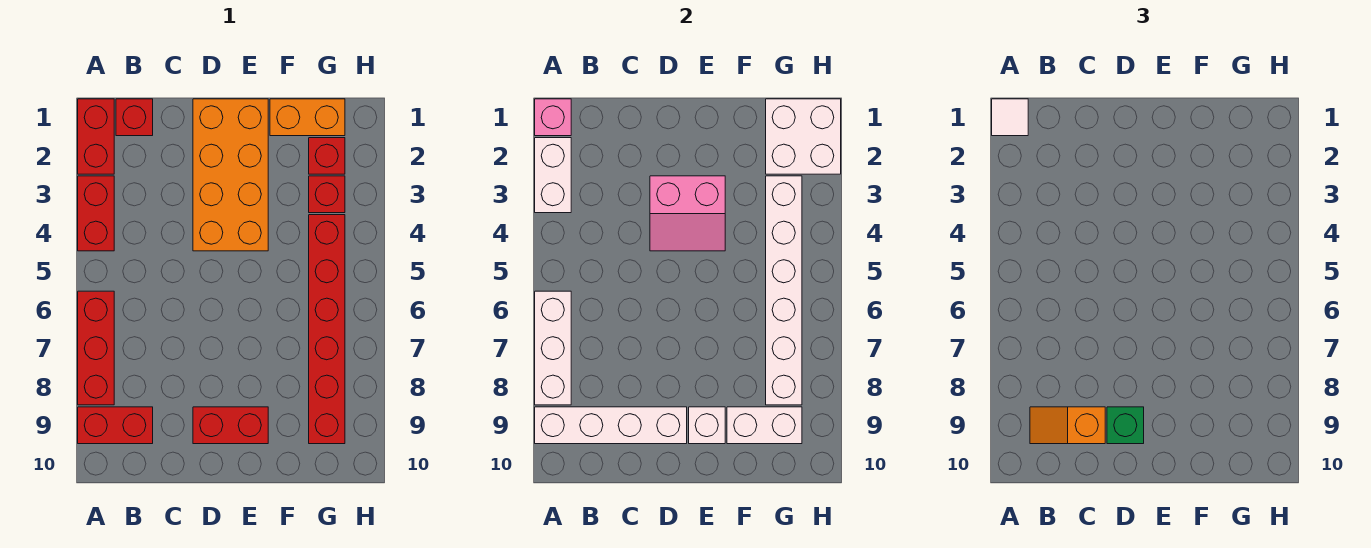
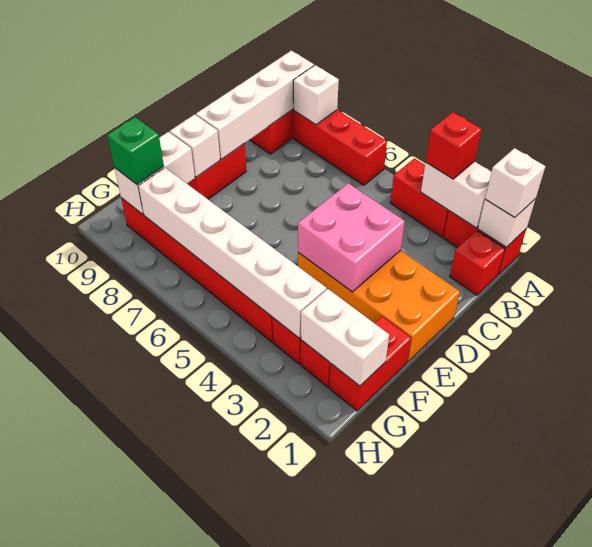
pink brick A1 level 2 -> white brick A1 level 2
white tile A1 level 3 -> white brick A1 level 3
none -> red brick A3 level 3
white brick A6:A8 level 2 -> white brick A8 level 2
orange slope B9:C9 level 3 top C -> none
pink slope D3:E4 level 2 top 3 -> pink brick D3:E4 level 2
green brick D9 level 3 -> green brick G9 level 3
orange brick F1:G1 level 1 -> red brick F1:G1 level 1
white brick G1:H2 level 2 -> white brick G1:G2 level 2

